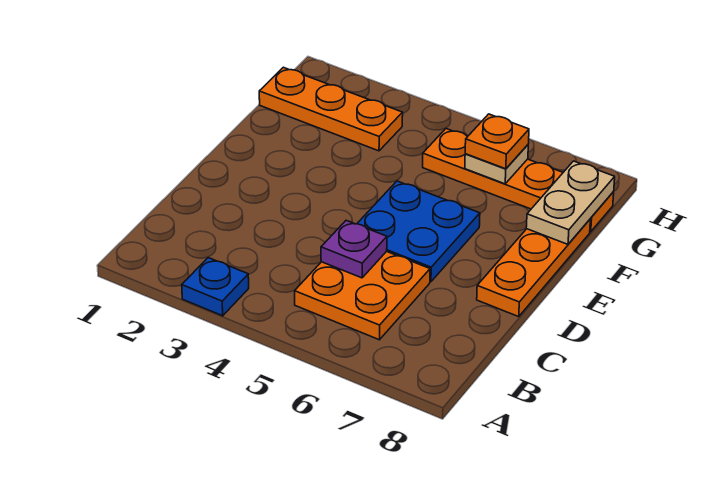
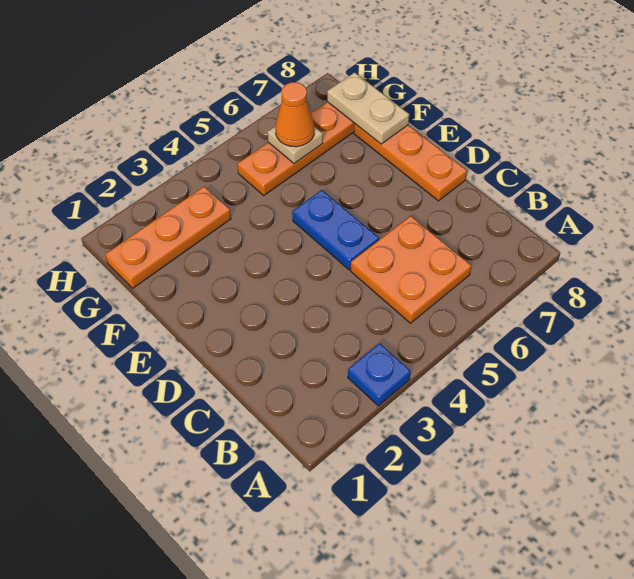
purple plate C5 level 2 -> none
blue plate D5:E6 level 1 -> blue plate D5:E5 level 1
orange plate G6 level 3 -> orange cone G6 level 3

